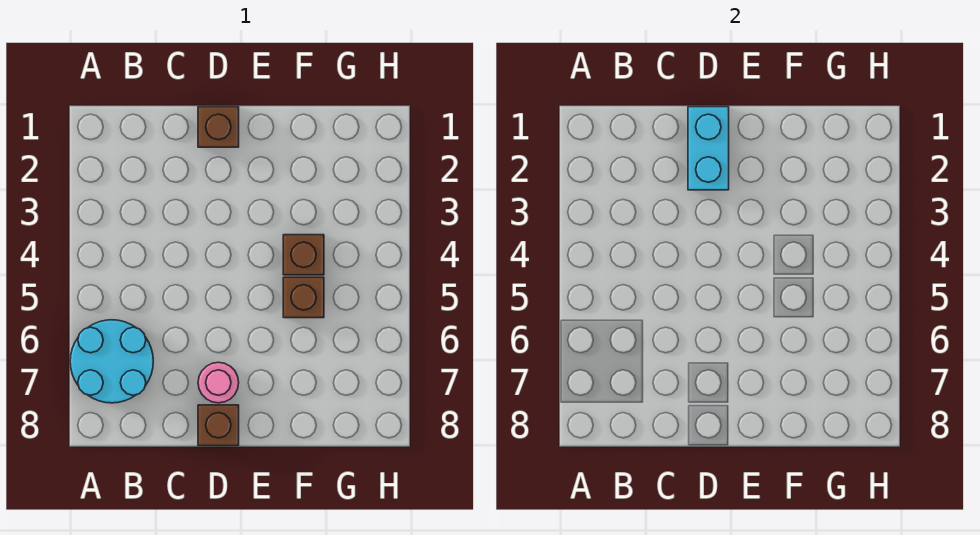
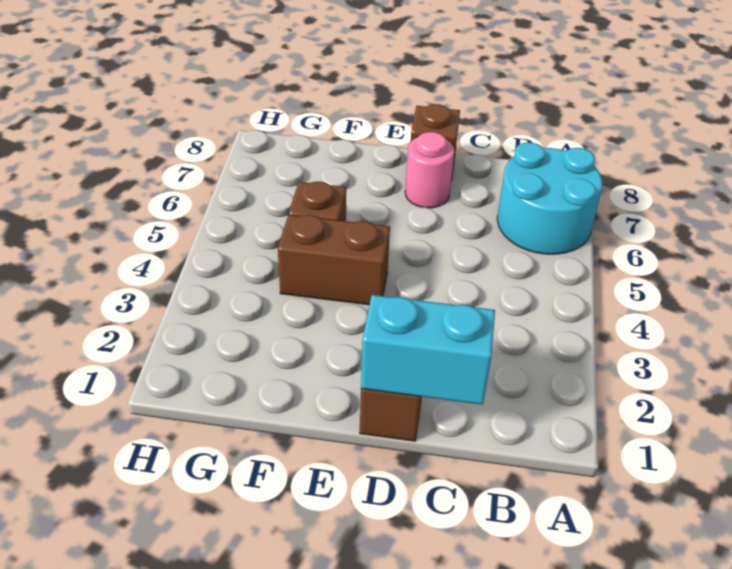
cyan brick D1:D2 level 2 -> cyan brick C1:D1 level 2
brown brick F4 level 1 -> brown brick E4:F4 level 1

